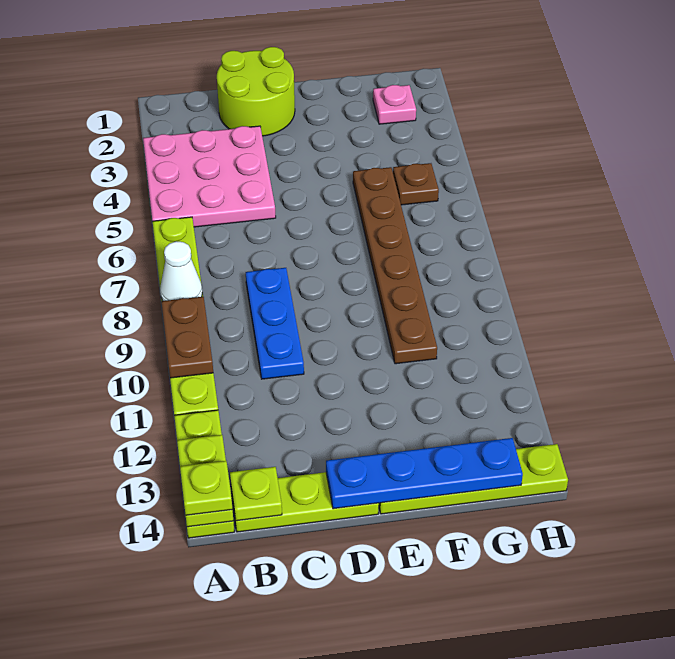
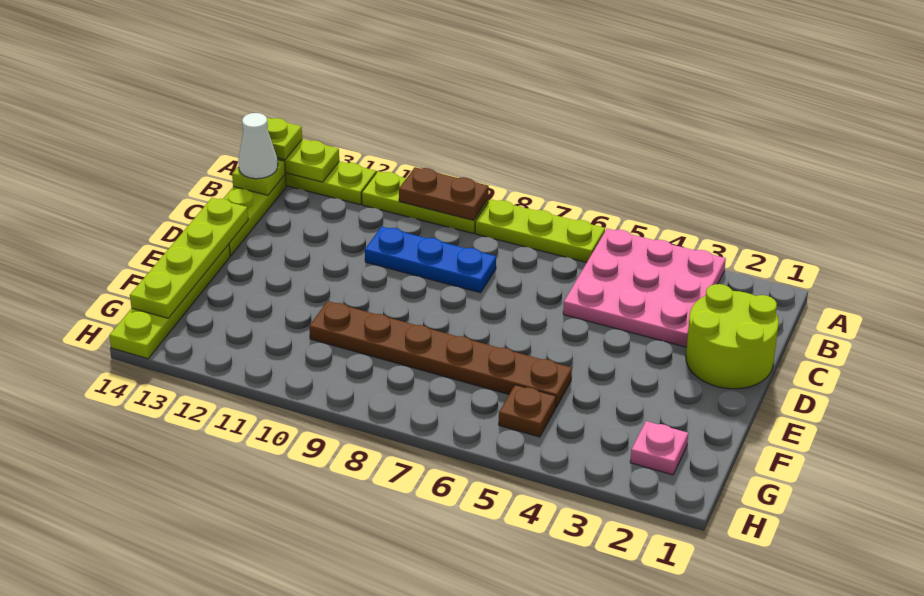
white cone A8 level 2 -> white cone B14 level 3
blue plate D14:G14 level 2 -> lime plate D14:G14 level 2

